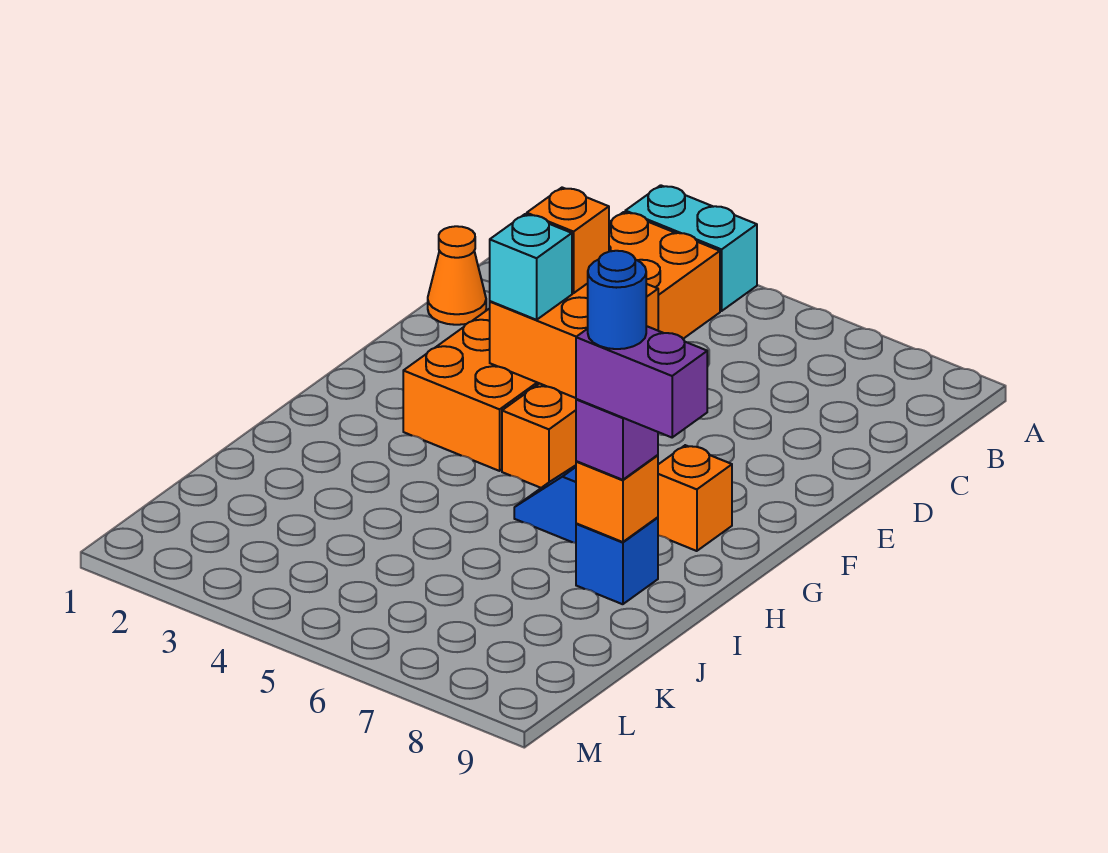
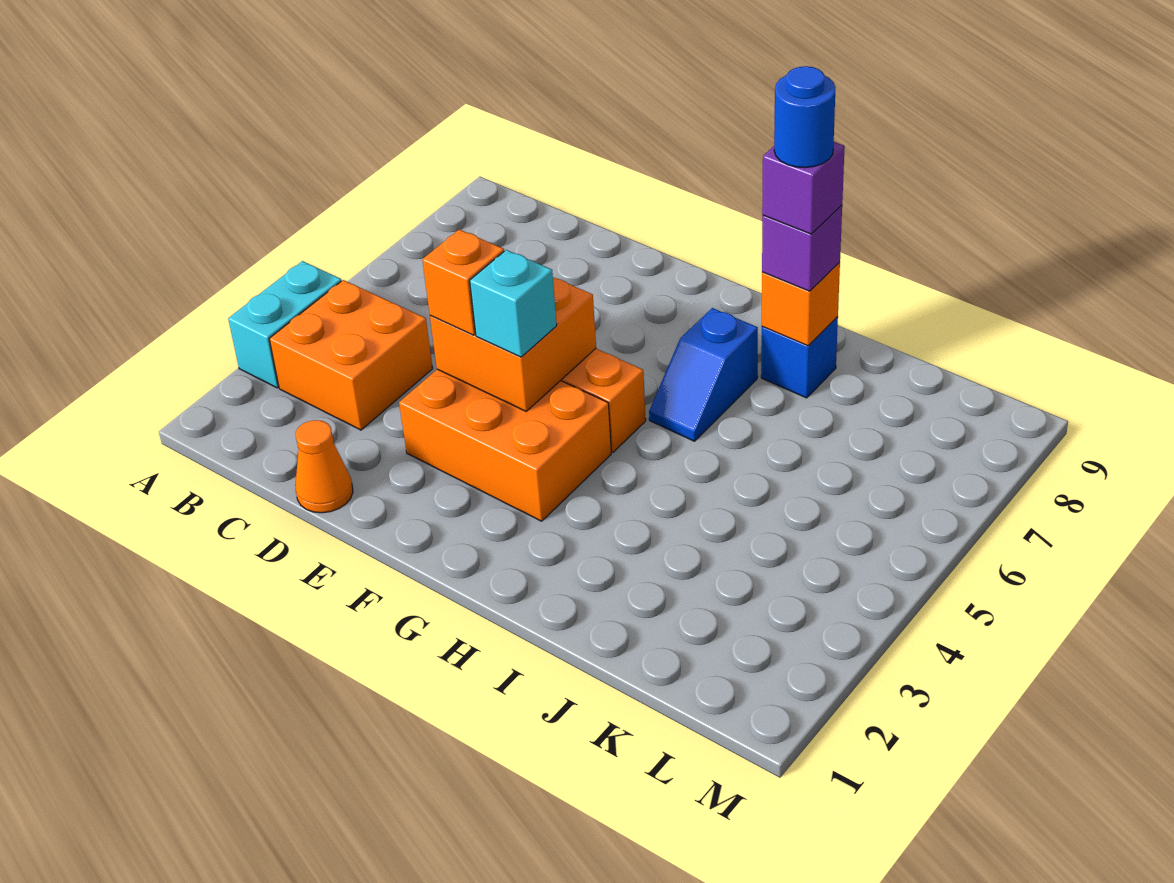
orange brick G8 level 1 -> none
purple brick I8:I9 level 4 -> purple brick I8 level 4

